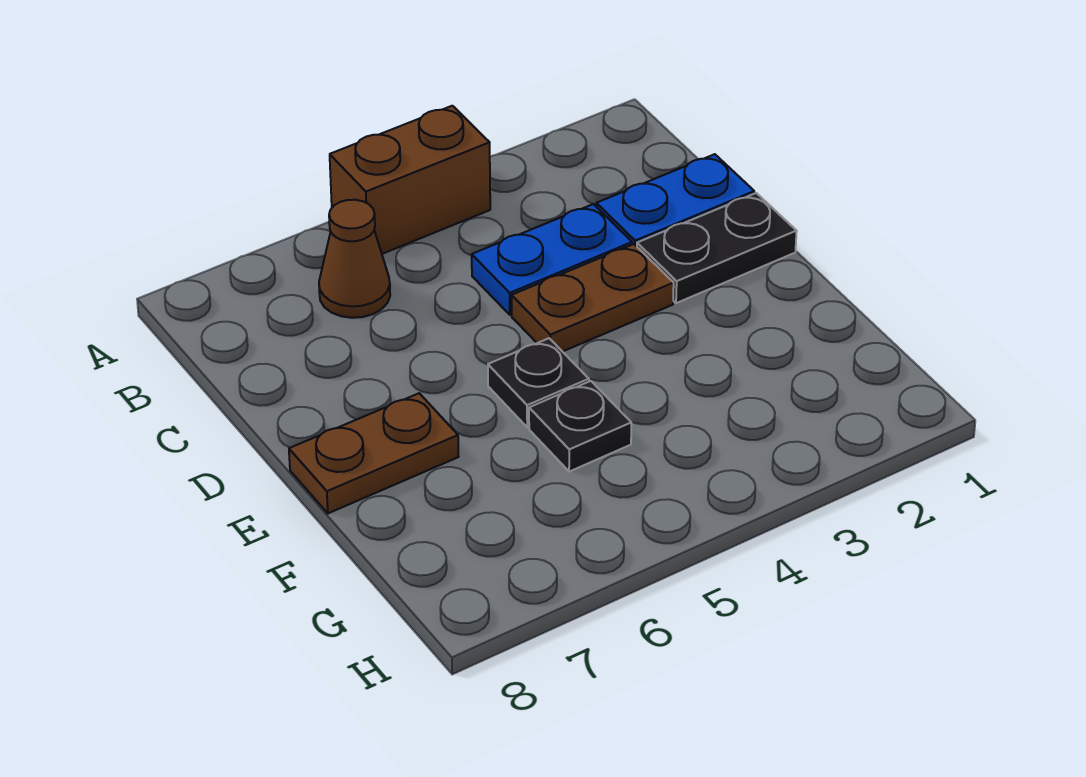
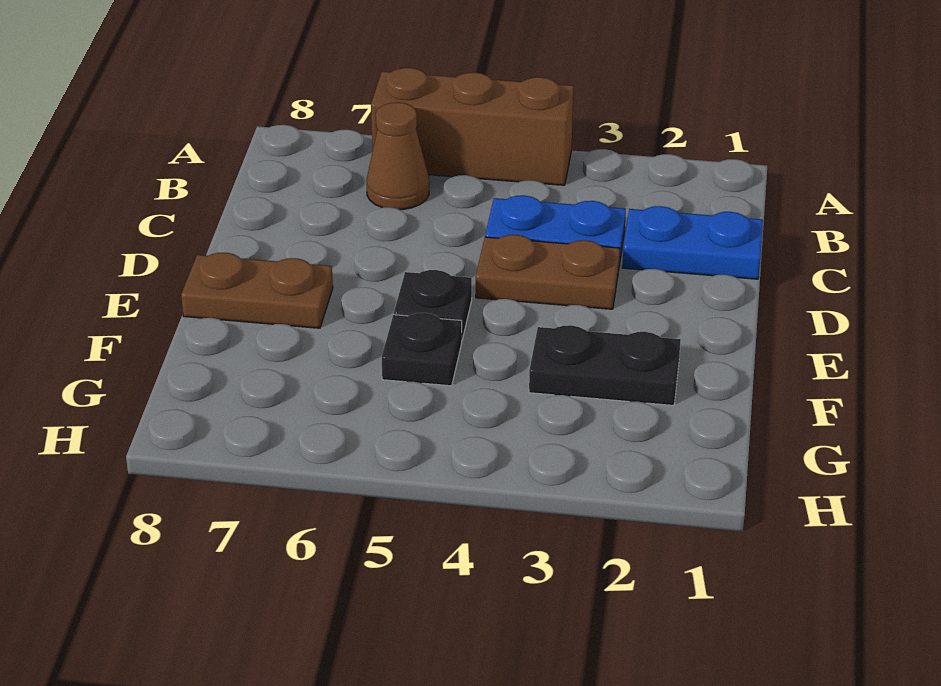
brown brick A4:A5 level 1 -> brown brick A4:A6 level 1
black plate D1:D2 level 1 -> black plate F2:F3 level 1

